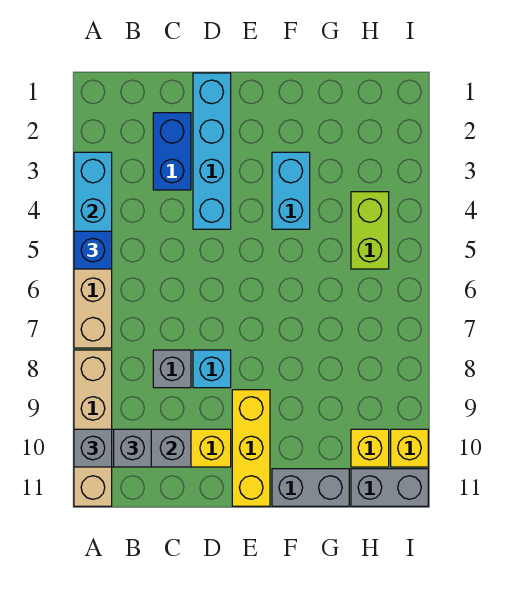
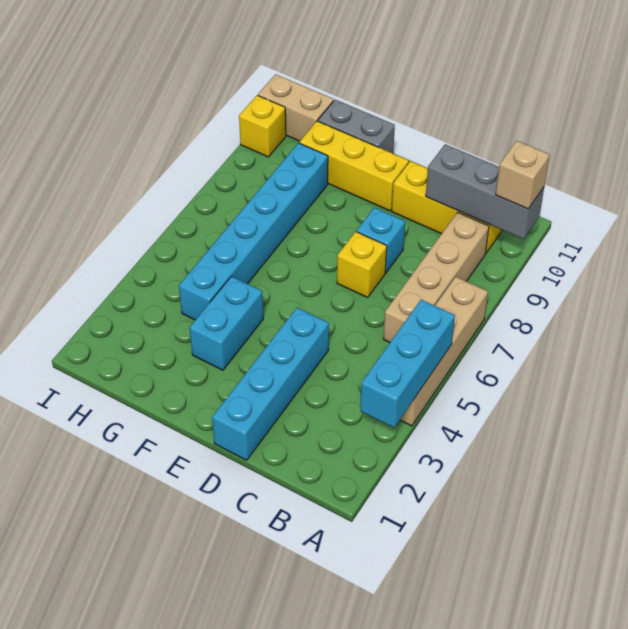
blue brick A5 level 3 -> none
tan brick A8:A11 level 1 -> tan brick B6:B9 level 1
grey brick A10 level 3 -> tan brick A10 level 3
grey brick B10 level 3 -> none
blue brick C2:C3 level 1 -> none
grey brick C8 level 1 -> none
yellow brick E9:E11 level 1 -> yellow brick E10:G10 level 1
none -> cyan brick G4:G9 level 1
lime brick H4:H5 level 1 -> none
yellow brick H10 level 1 -> yellow brick D7 level 1
grey brick H11:I11 level 1 -> tan brick H11:I11 level 1

